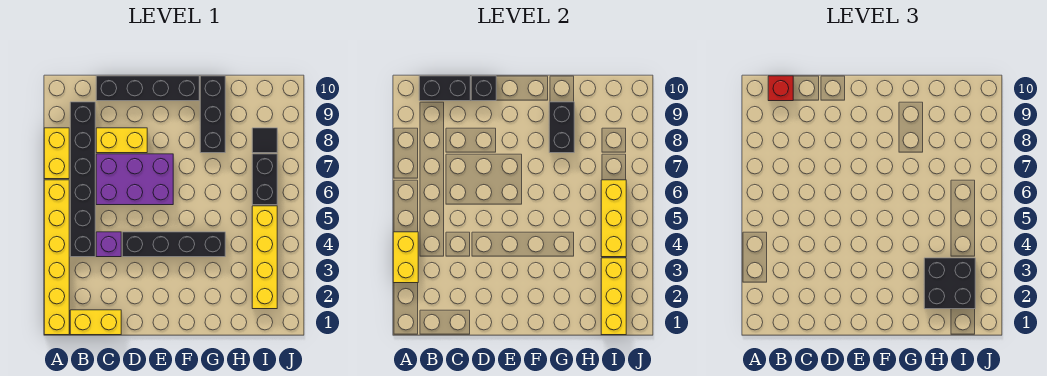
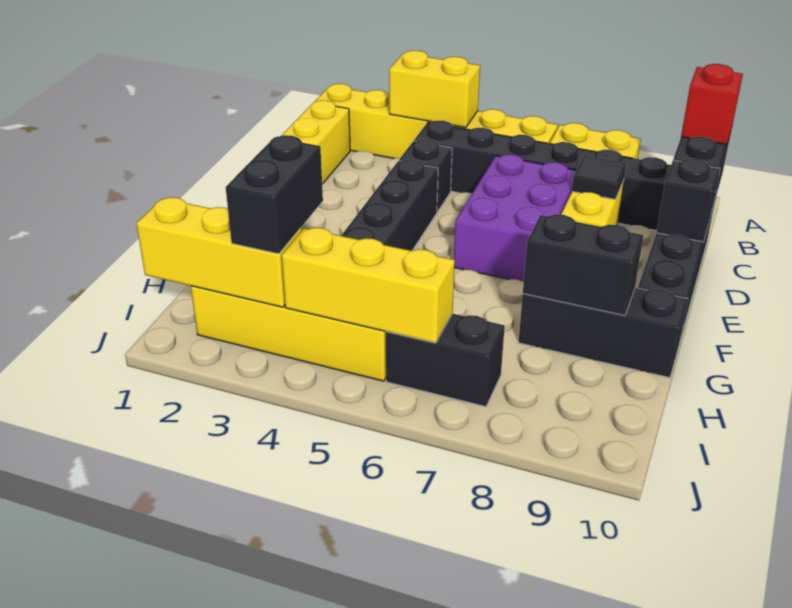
purple brick C4 level 1 -> black brick C4 level 1
black brick H2:I3 level 3 -> black brick H3:I3 level 3
black tile I8 level 1 -> black tile C8 level 2

